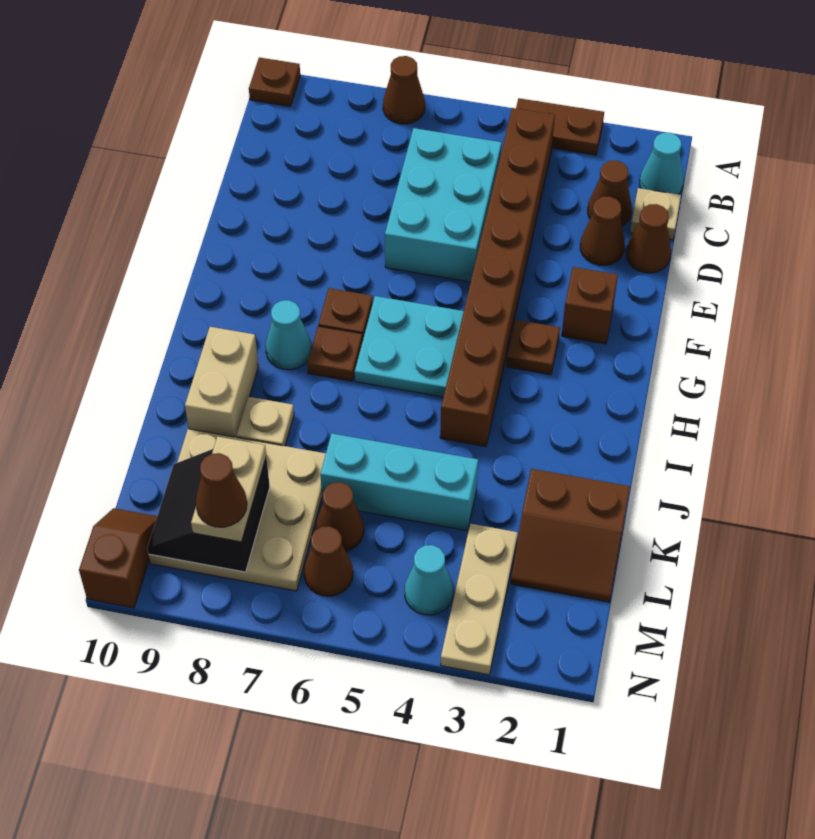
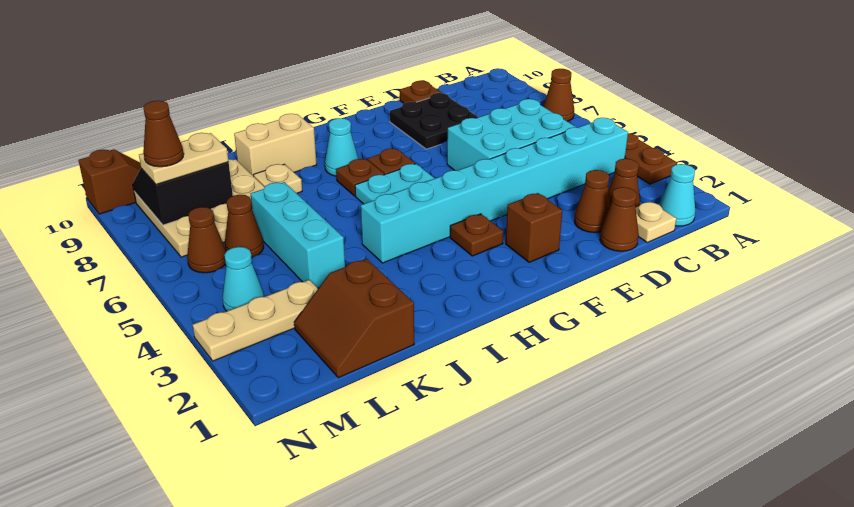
brown plate A10 level 1 -> brown plate D10 level 1
brown brick B4:I4 level 1 -> cyan brick B4:I4 level 1
none -> black plate D8:E9 level 1

